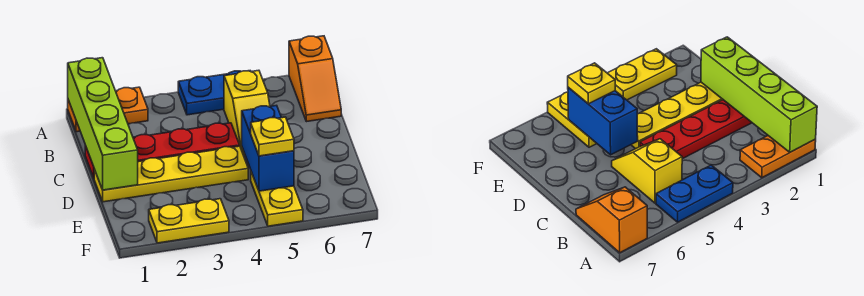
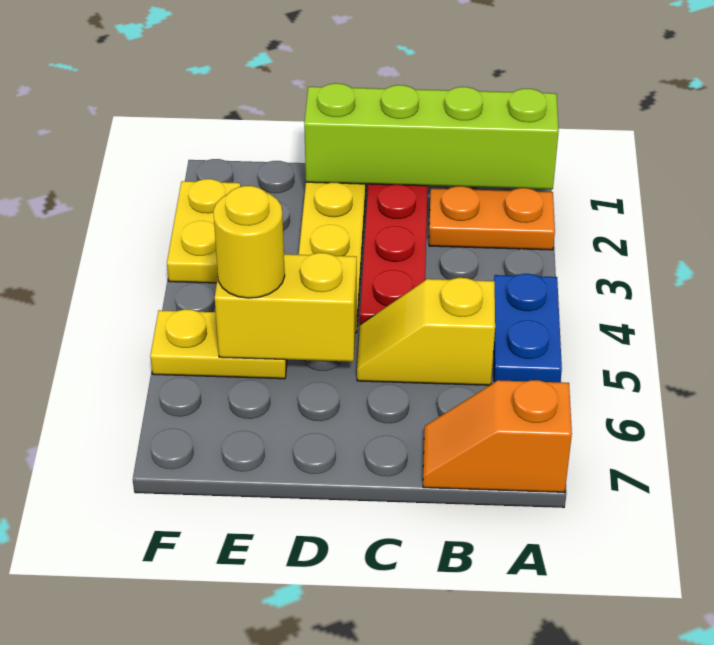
orange plate A1:A2 level 1 -> orange plate A2:B2 level 1
blue brick D5:E5 level 2 -> yellow brick D5:E5 level 2
yellow plate E5 level 3 -> yellow round brick E5 level 3

